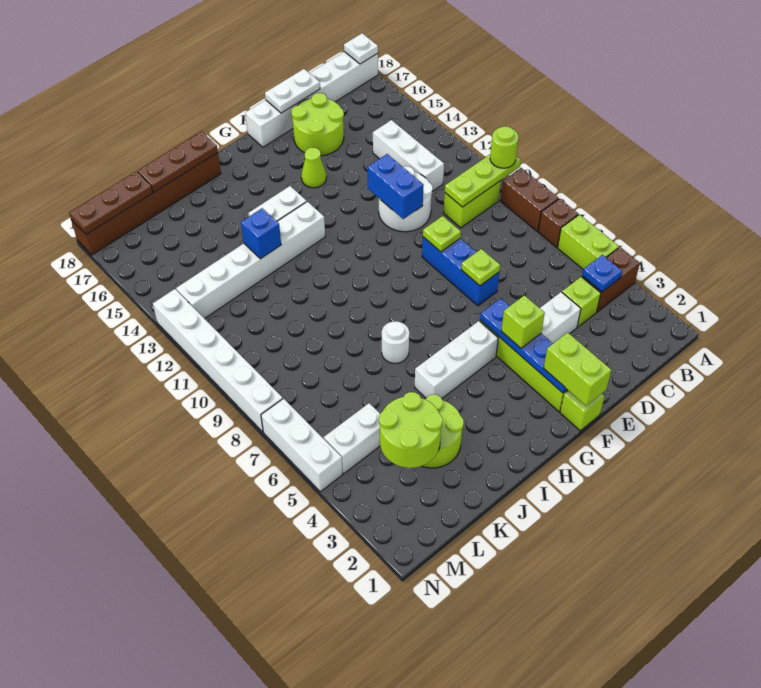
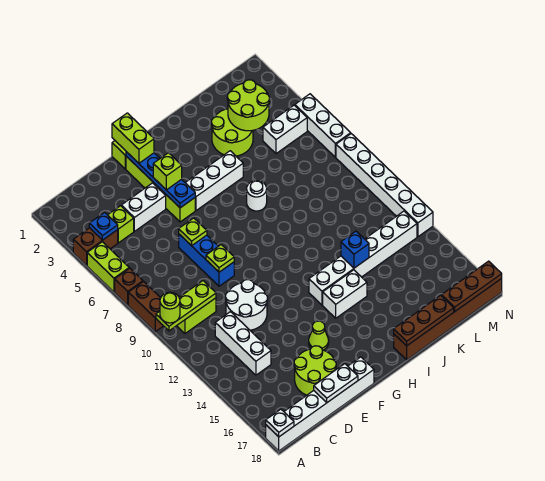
blue brick E11:E12 level 2 -> none

